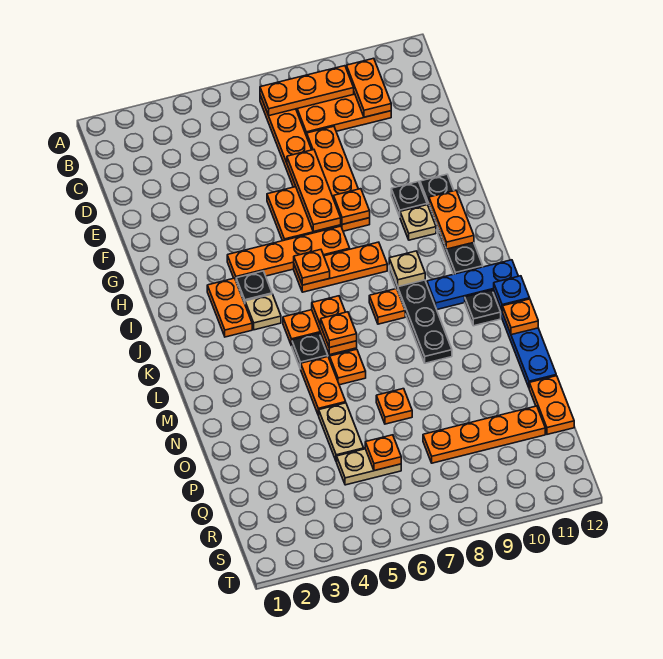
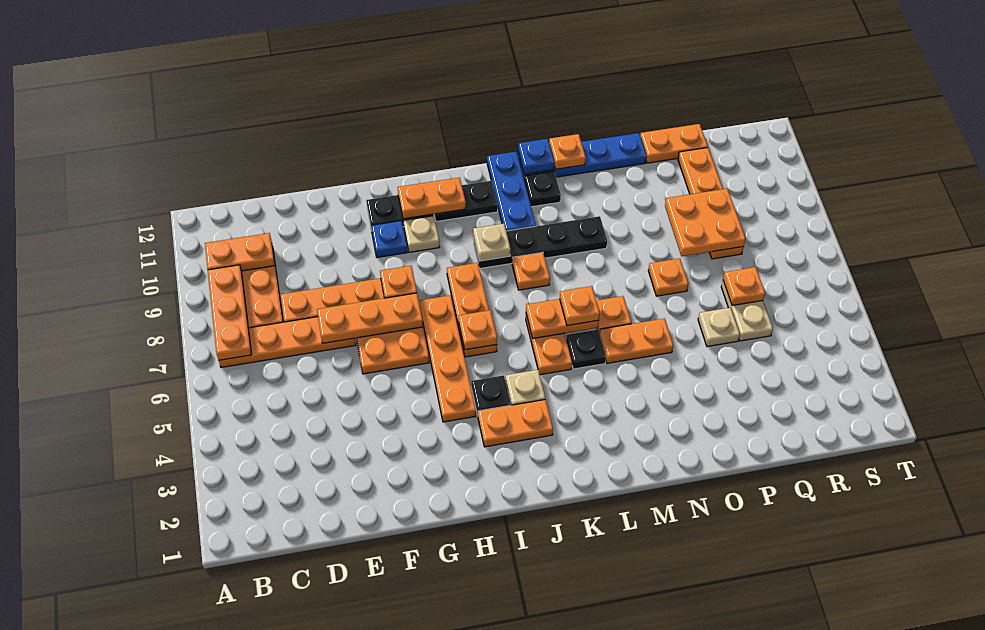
black plate G10 level 1 -> blue plate G10 level 1
tan plate O5:P5 level 1 -> tan plate P5 level 1
none -> orange plate P8:Q9 level 2

